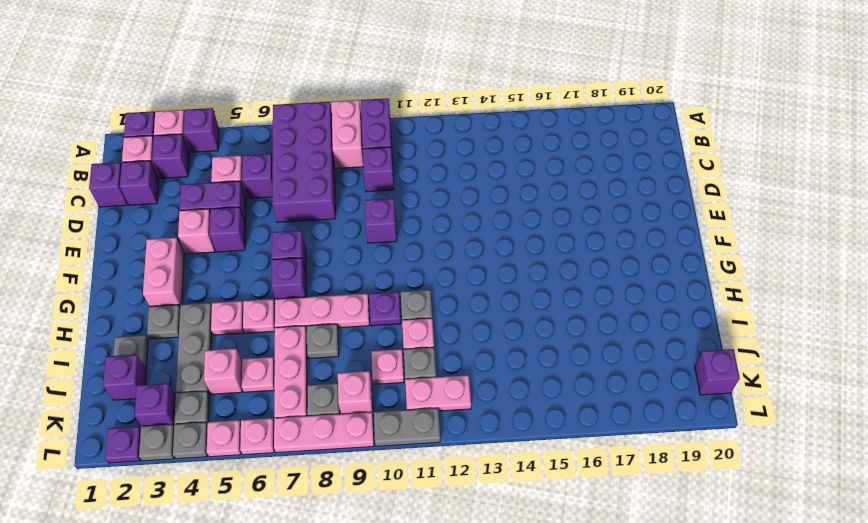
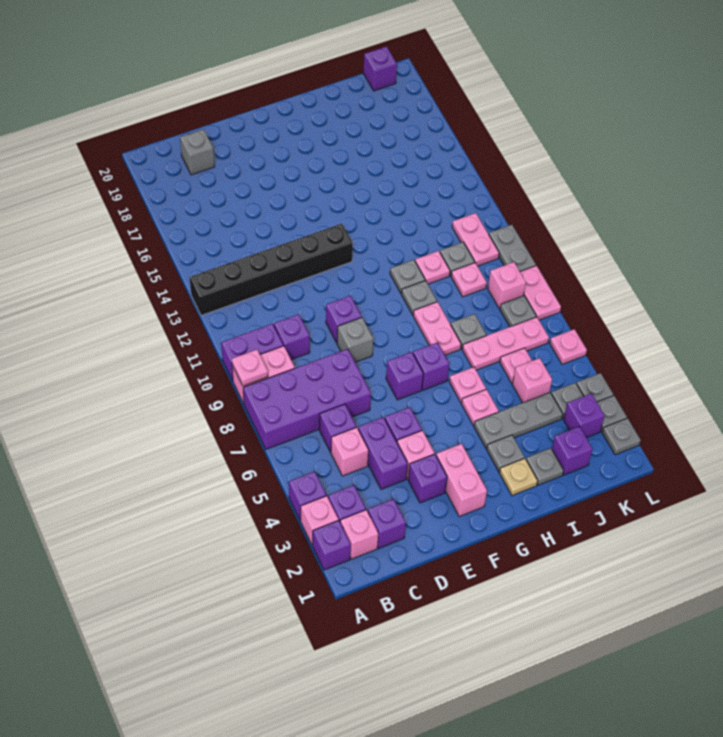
none -> black brick A13:F13 level 1
purple brick C1 level 1 -> purple brick E3 level 1
none -> grey brick C19 level 1
none -> grey brick E9 level 1
pink brick F3:G3 level 1 -> pink brick F2:F3 level 1
none -> tan plate H2 level 1
pink plate H7:H9 level 1 -> pink plate H8:H9 level 1
purple plate H10 level 1 -> grey plate H10 level 1
purple plate L2 level 1 -> grey plate L2 level 1
pink plate L5 level 1 -> pink plate A9 level 2
pink plate L7:L9 level 1 -> pink plate L8:L9 level 1

